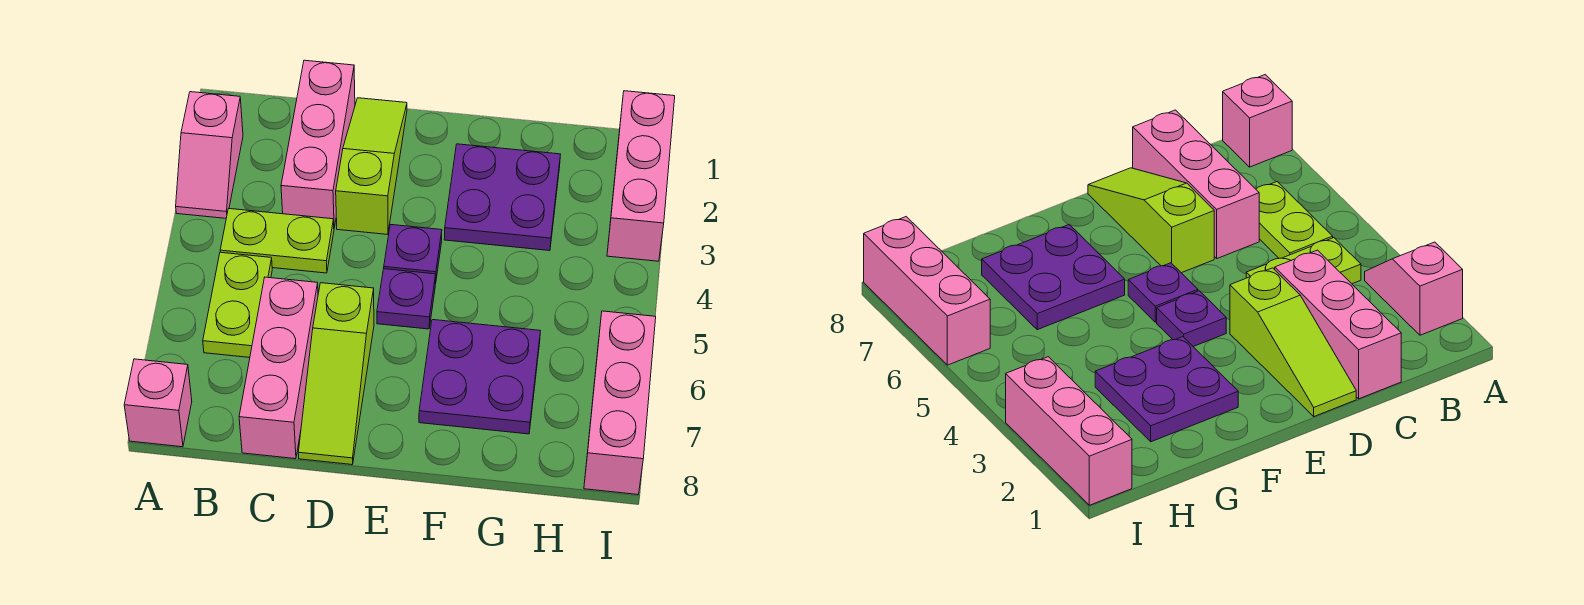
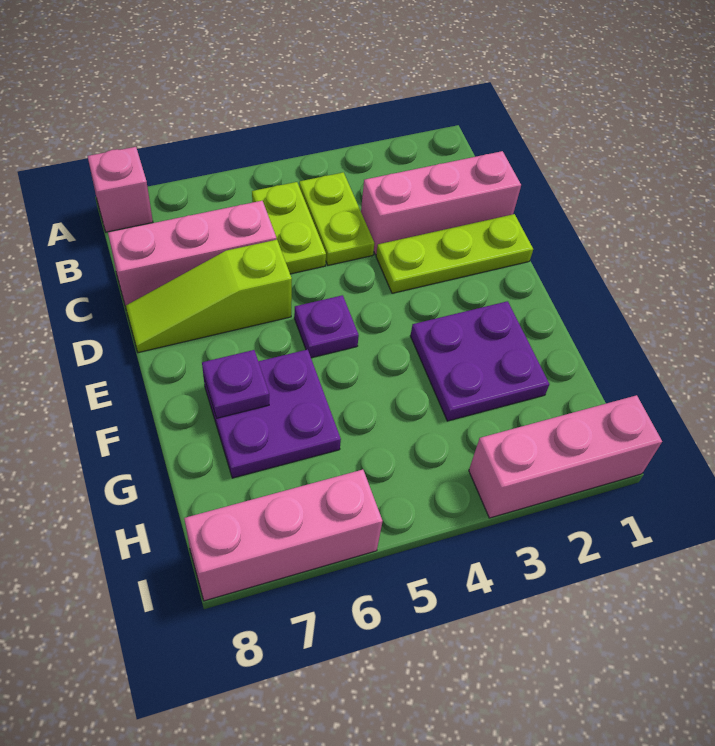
pink slope A2:A3 level 1 top 2 -> none
lime plate B5:B6 level 1 -> lime plate B5:C5 level 1
lime slope D1:D3 level 1 top 3 -> lime plate D1:D3 level 1
purple plate E4 level 1 -> purple plate F7 level 2

